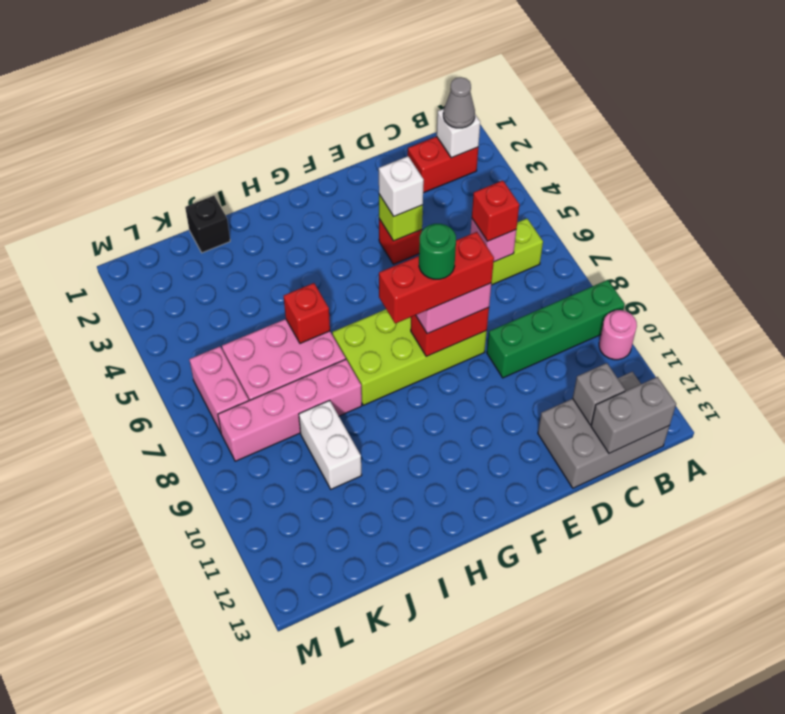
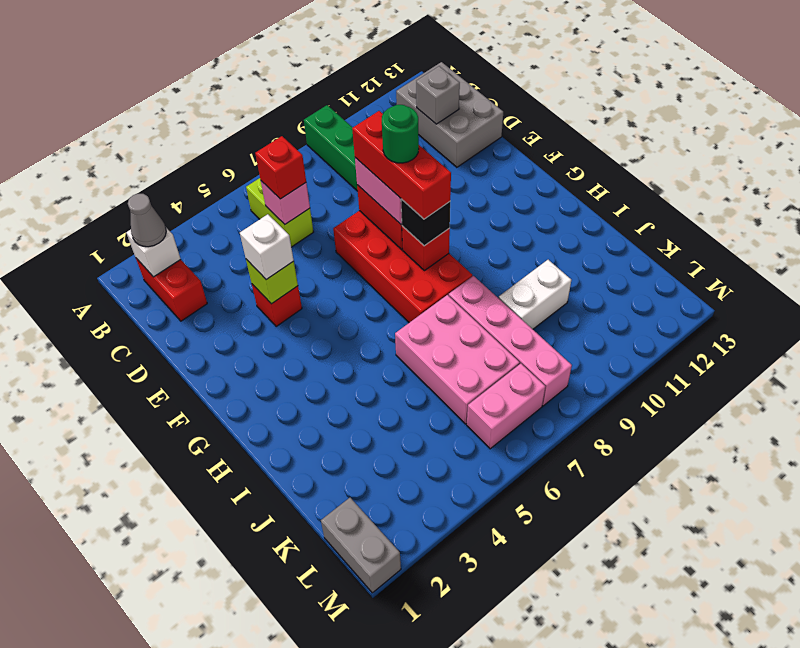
pink round brick A10 level 1 -> none
grey brick B13:C13 level 2 -> grey brick L1:M1 level 1
lime brick E7:H8 level 1 -> red brick E7:H8 level 1
red brick I6 level 2 -> red brick G8 level 2
black brick J1 level 1 -> black brick G8 level 3

